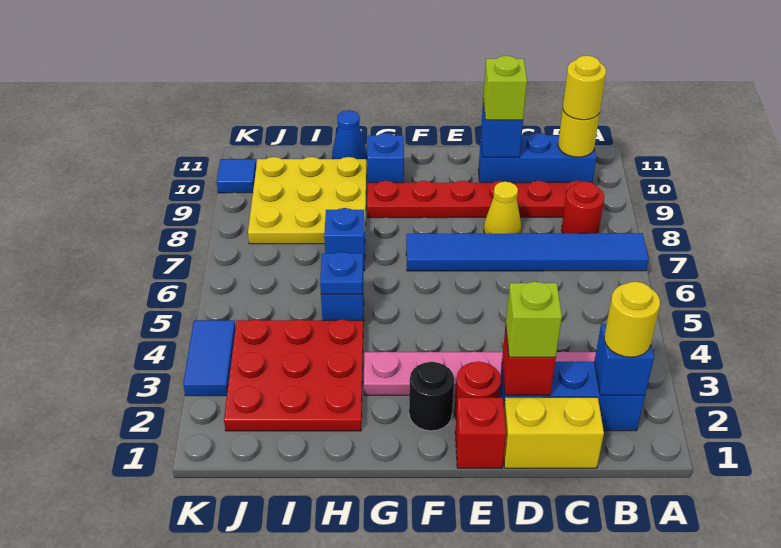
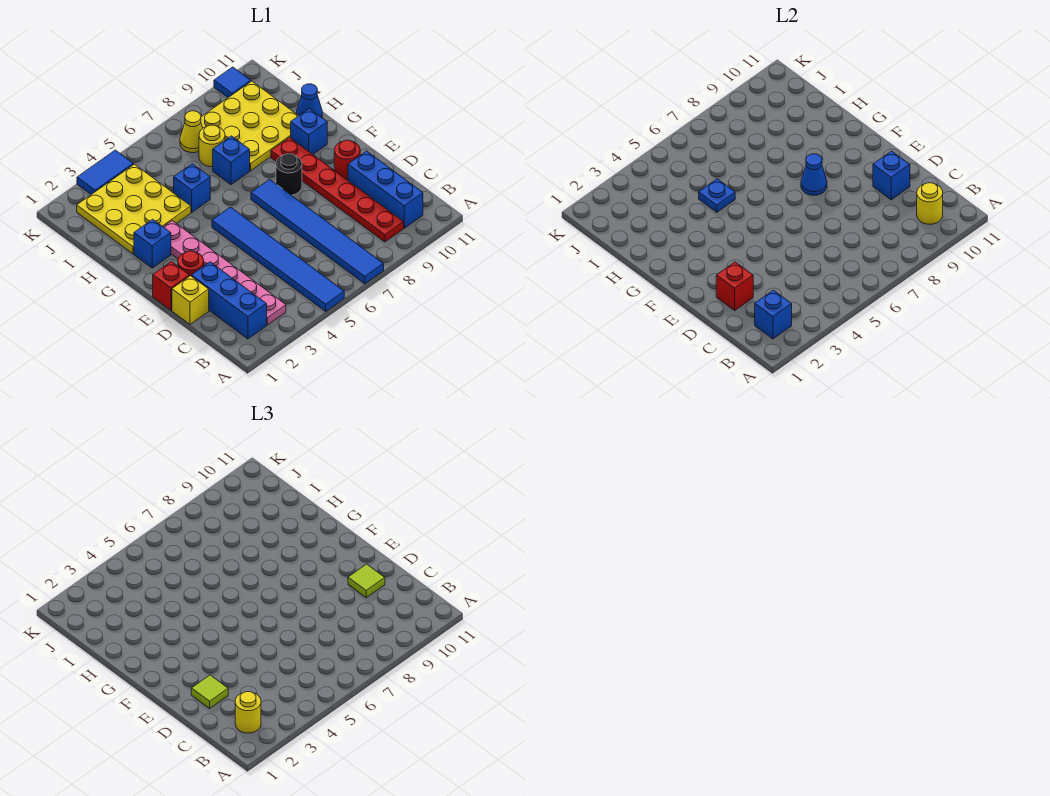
none -> blue tile A5:F5 level 1
red round brick B8 level 1 -> red round brick E10 level 1
yellow round brick B10 level 3 -> yellow round brick I7 level 1
yellow brick C1:D1 level 1 -> yellow brick D1 level 1
lime brick D2 level 3 -> lime tile D2 level 3
yellow cone D8 level 1 -> yellow cone J7 level 1
lime brick D10 level 3 -> lime tile D10 level 3
black round brick F2 level 1 -> black round brick F8 level 1
none -> blue cone F8 level 2
none -> blue brick G2 level 1
red plate H2:J4 level 1 -> yellow plate H2:J4 level 1

